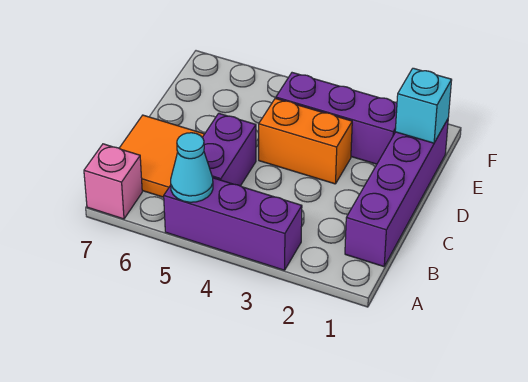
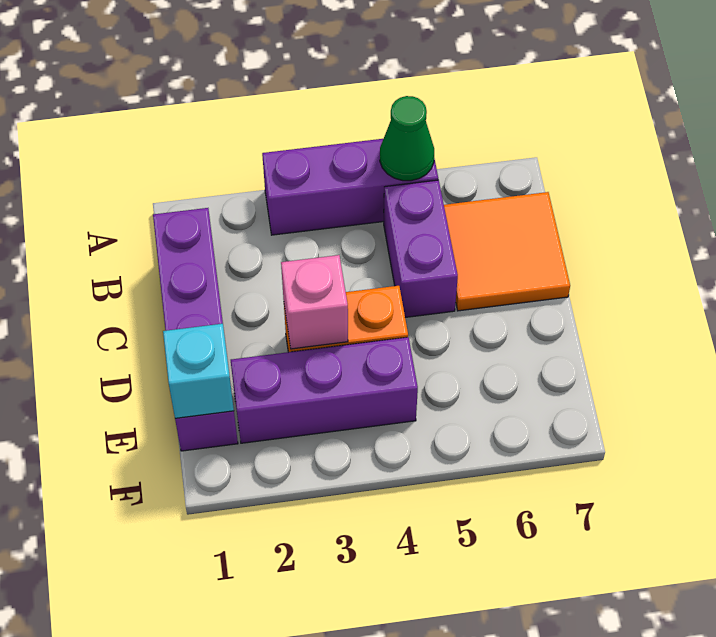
cyan cone A5 level 2 -> green cone A5 level 2
pink brick A7 level 1 -> pink brick D3 level 2

